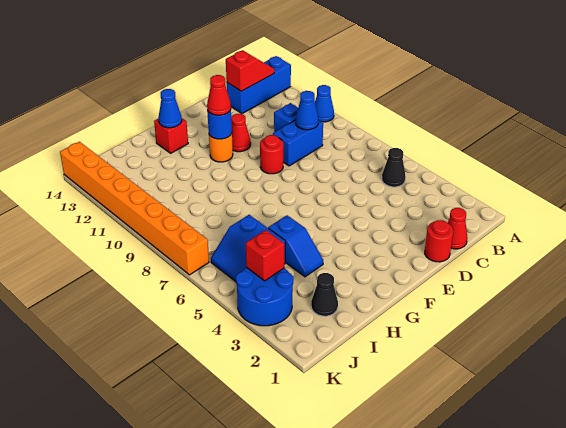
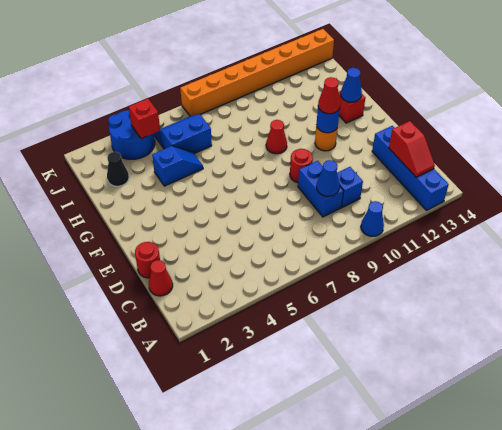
blue brick A13:C13 level 1 -> blue brick A13:D13 level 1
black cone B5 level 1 -> none
red cone E11 level 1 -> red cone G9 level 1
blue slope H4:H5 level 1 top 5 -> blue slope H4:H5 level 1 top 4

